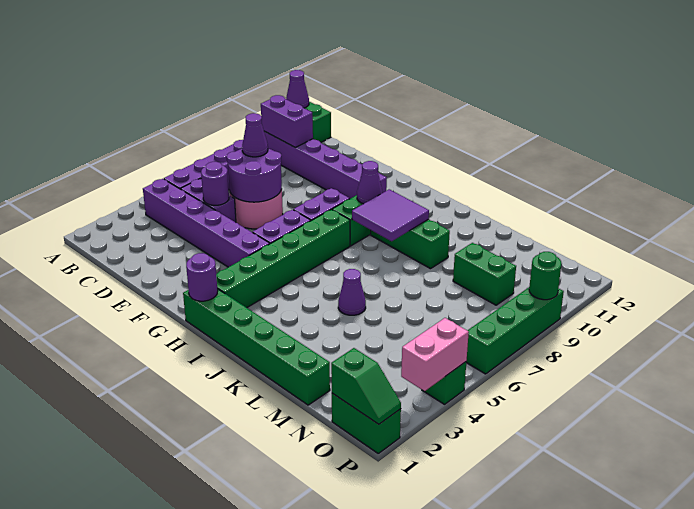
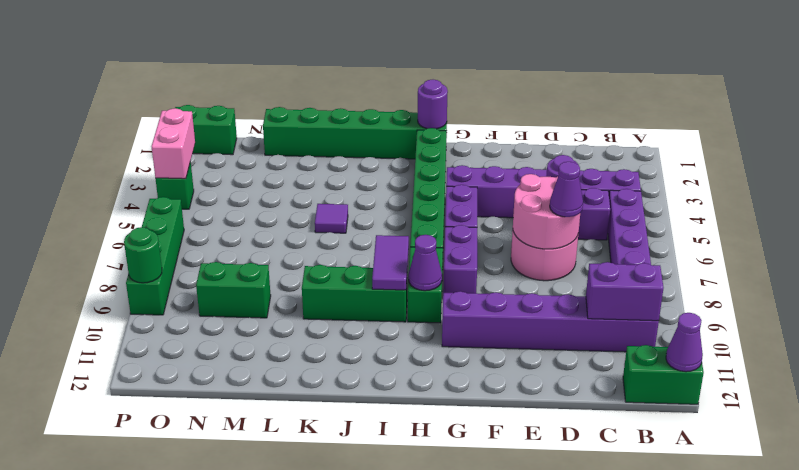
purple round brick D6:E7 level 2 -> pink round brick D6:E7 level 2
purple tile I8:J9 level 2 -> purple tile I8:I9 level 2
purple cone K5 level 1 -> purple tile K5 level 1
green slope O1:P1 level 2 top O -> none

